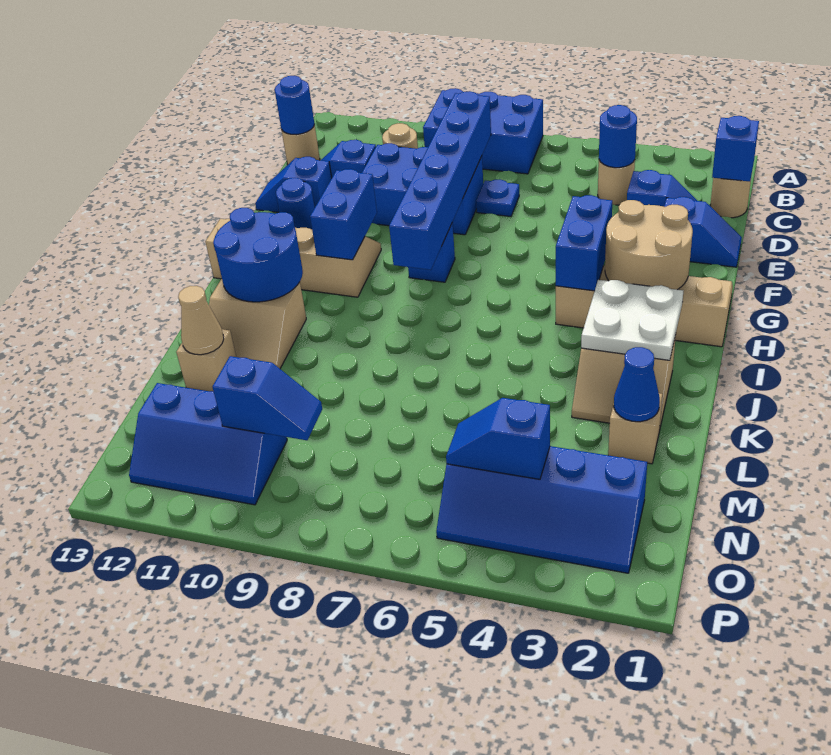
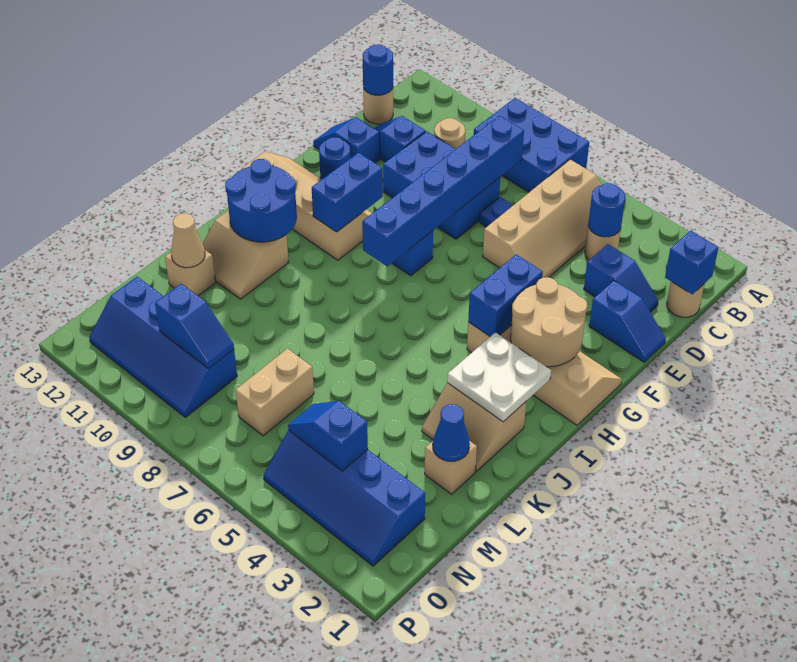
none -> tan slope B5:E6 level 1 top 6
none -> tan brick M7:N7 level 1
blue slope N10:O12 level 1 top N -> blue slope N9:O12 level 1 top N

